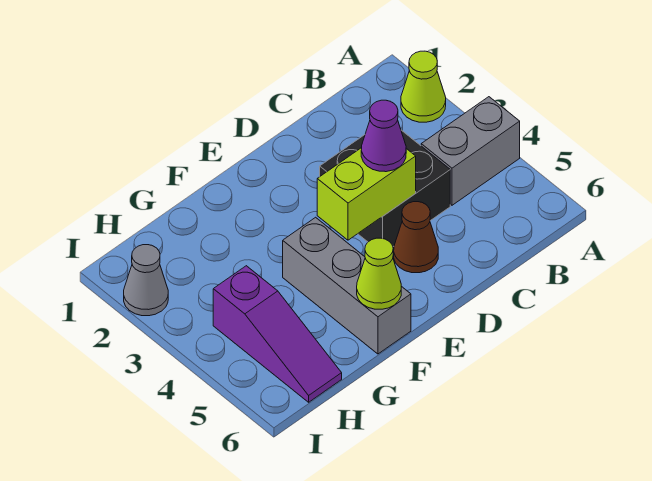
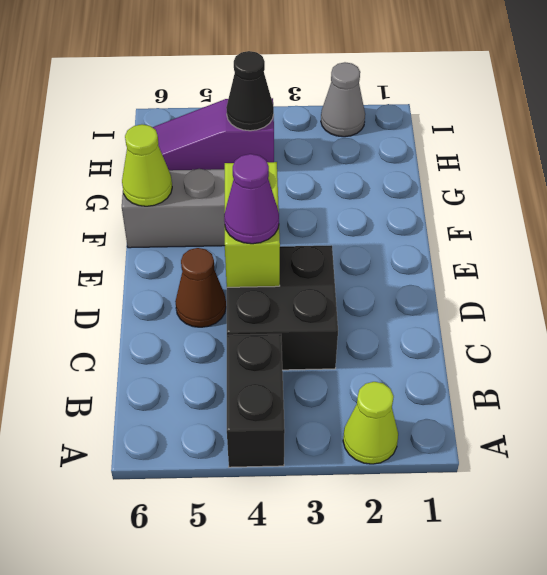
grey brick A4:B4 level 1 -> black brick A4:B4 level 1
none -> black cone H4 level 2

